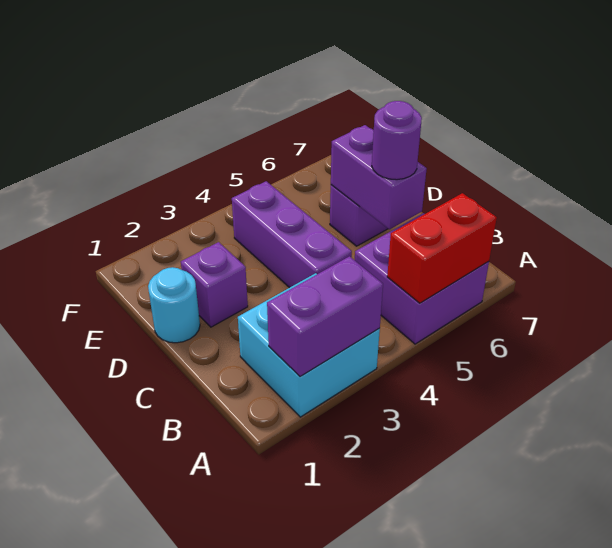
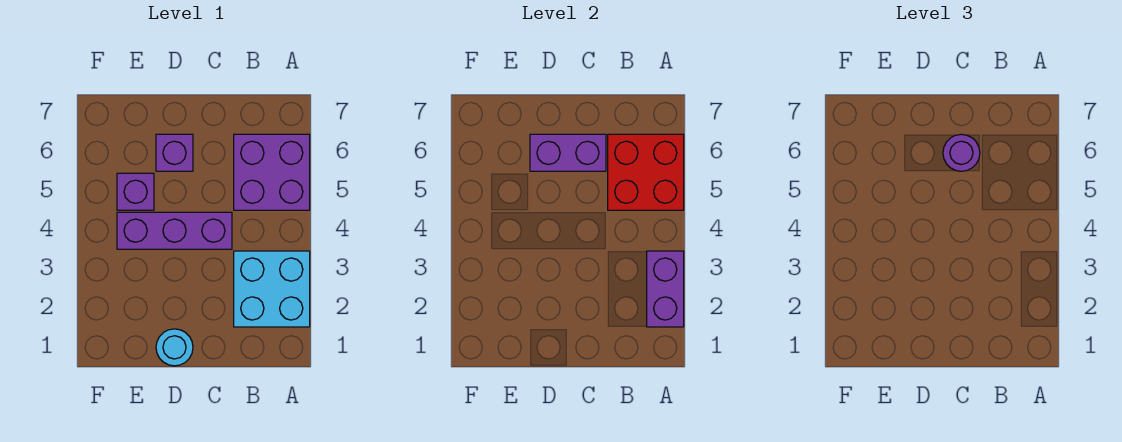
red brick A5:A6 level 2 -> red brick A5:B6 level 2
purple brick D2 level 1 -> purple brick E5 level 1

